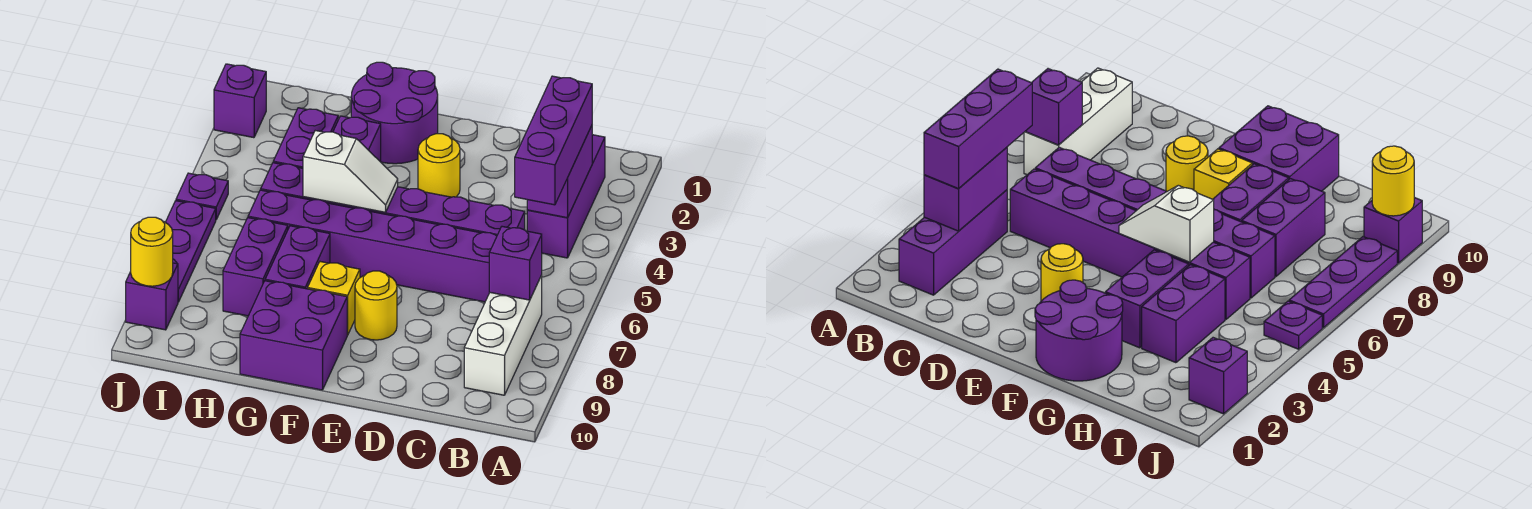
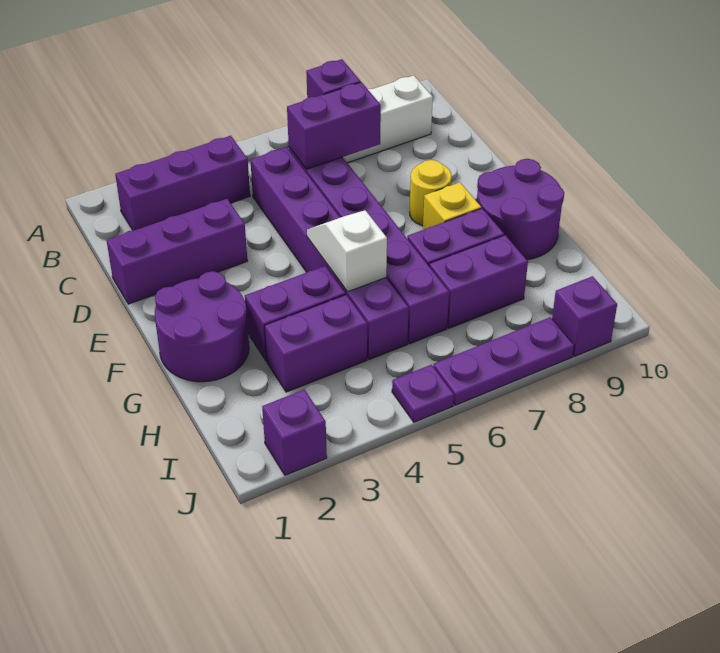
purple brick B3:B4 level 2 -> purple brick C6:C7 level 2
purple brick B3:B5 level 3 -> purple brick D1:D3 level 1
yellow round brick E3 level 1 -> none
purple brick F9:G10 level 1 -> purple round brick F9:G10 level 1
yellow round brick J9 level 2 -> none

